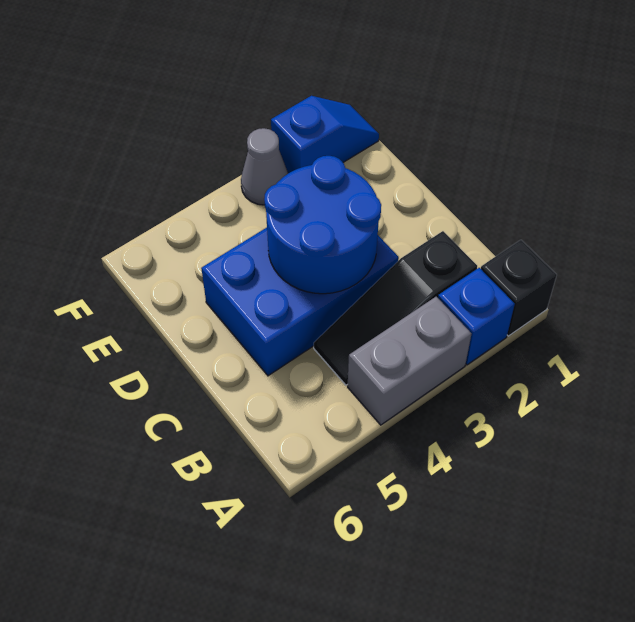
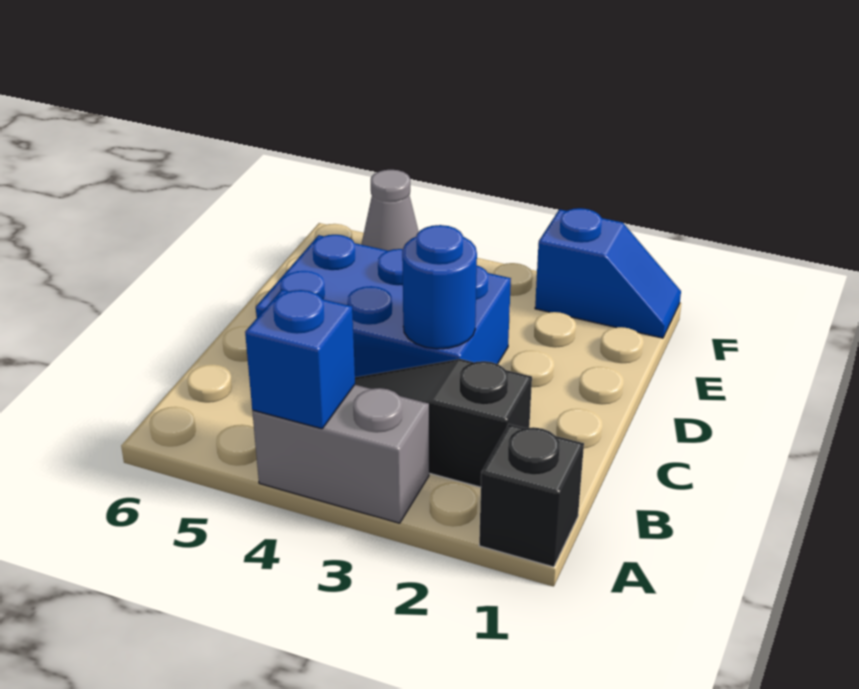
blue brick A2 level 1 -> blue brick A4 level 2
blue round brick C3:D4 level 2 -> blue round brick C3 level 2
grey cone F3 level 1 -> grey cone F5 level 1

